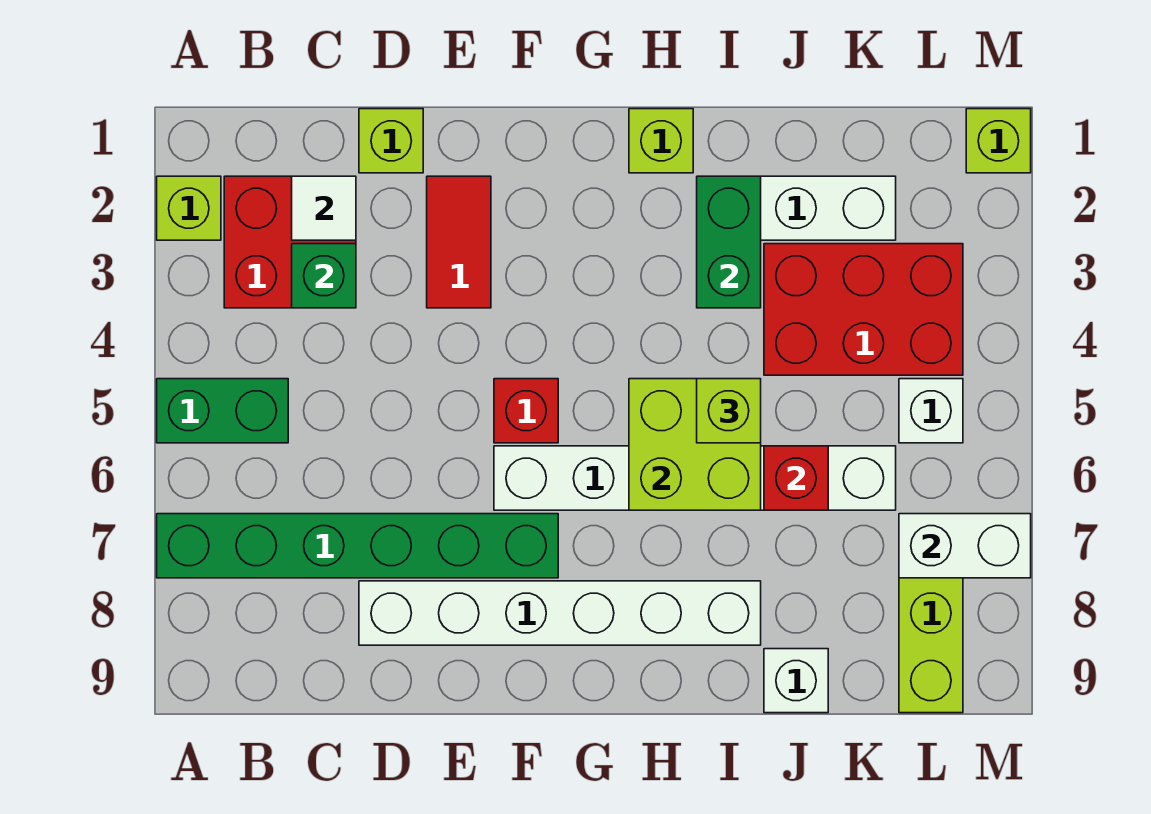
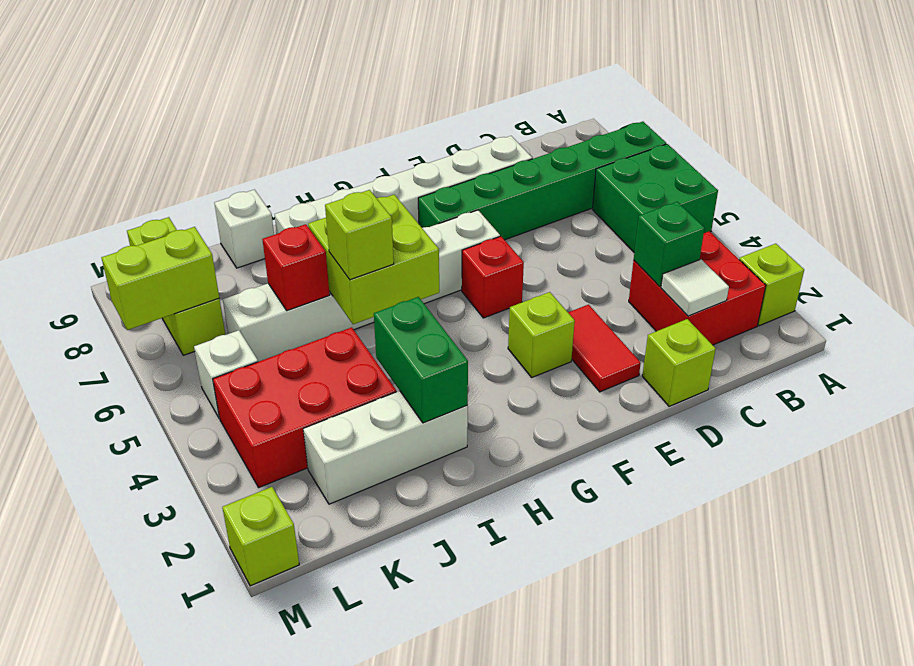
green brick A5:B5 level 1 -> green brick A5:B6 level 1
lime brick H1 level 1 -> lime brick F3 level 1
white brick L7:M7 level 2 -> lime brick L7:M7 level 2

